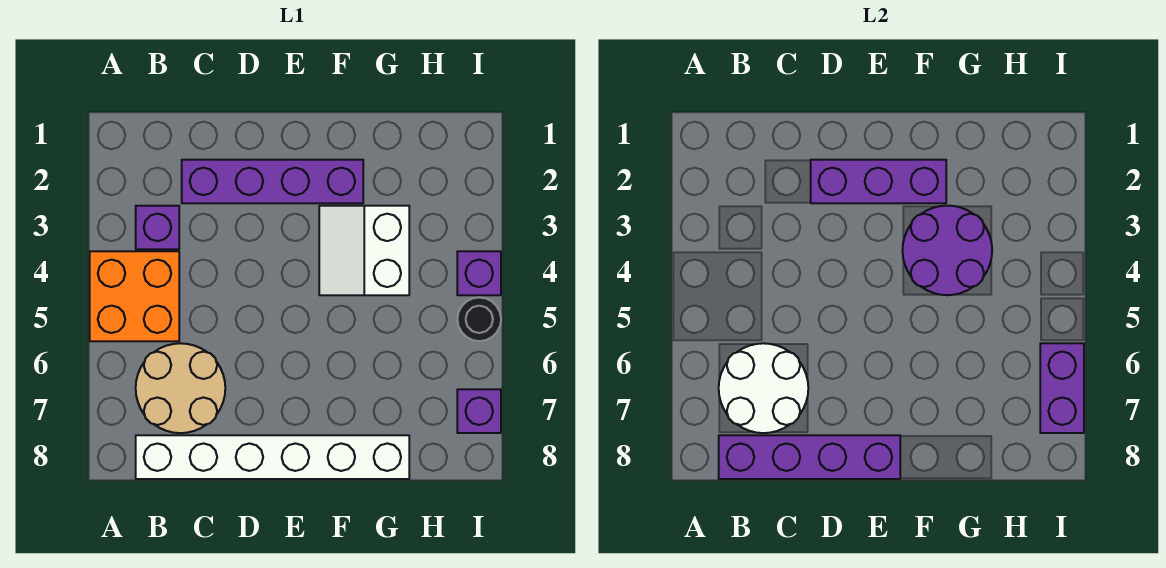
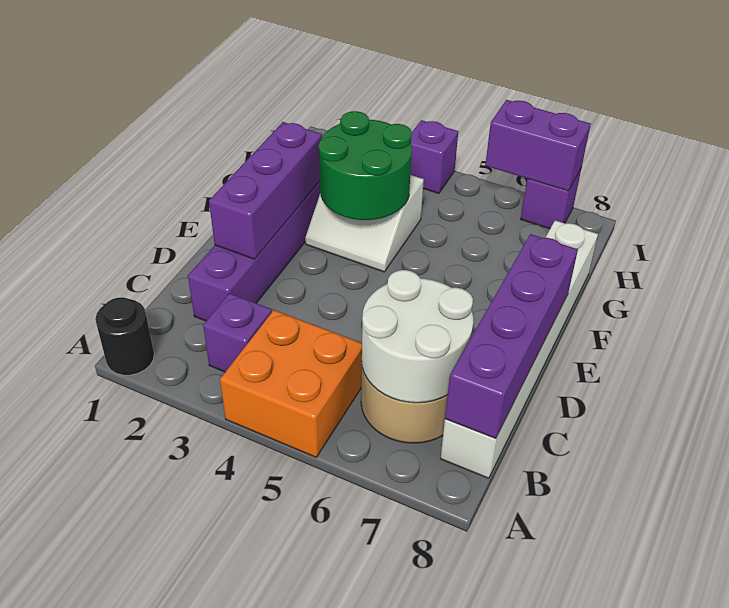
purple round brick F3:G4 level 2 -> green round brick F3:G4 level 2
black round brick I5 level 1 -> black round brick A1 level 1

